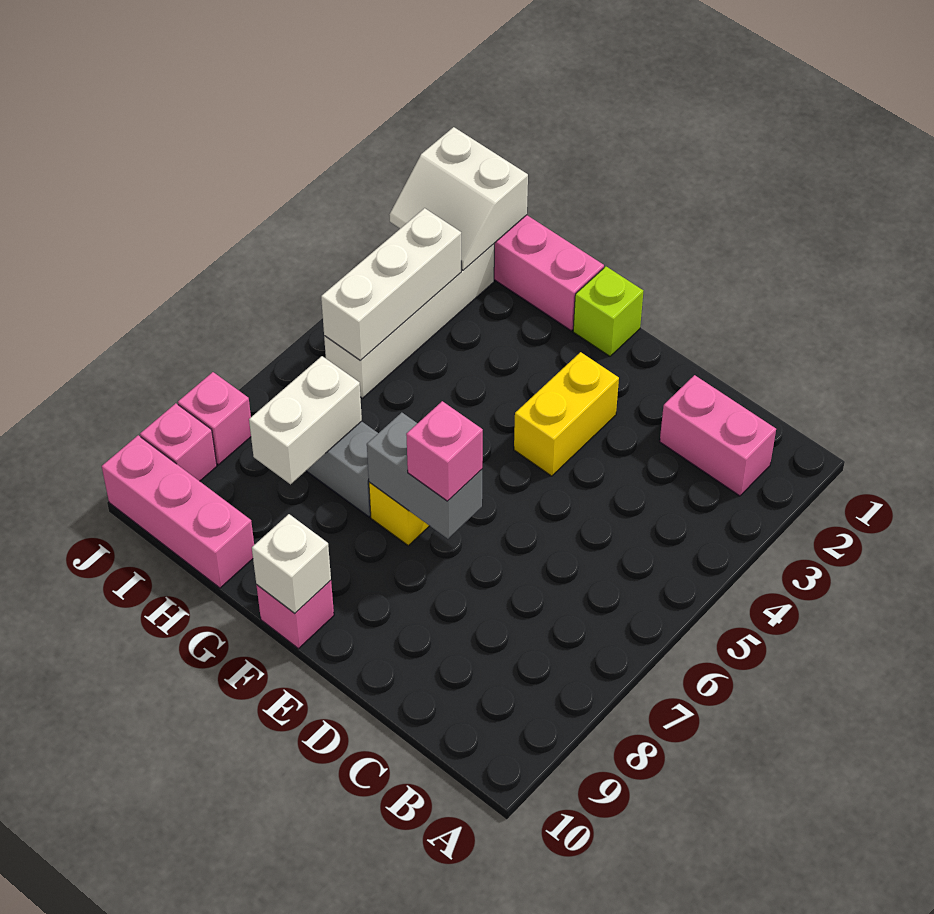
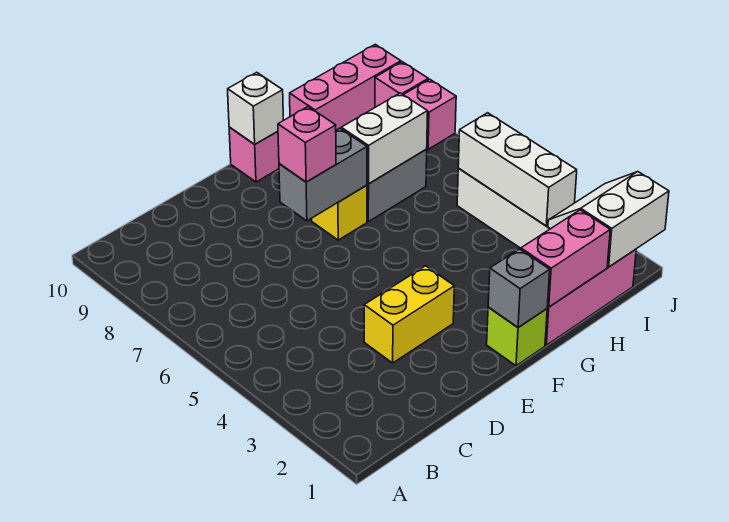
pink brick B2:C2 level 1 -> pink brick G1:H1 level 2
yellow brick E3:E4 level 1 -> yellow brick D3:E3 level 1
none -> grey brick F1 level 2
white brick H7:H8 level 2 -> white brick G7:H7 level 2

